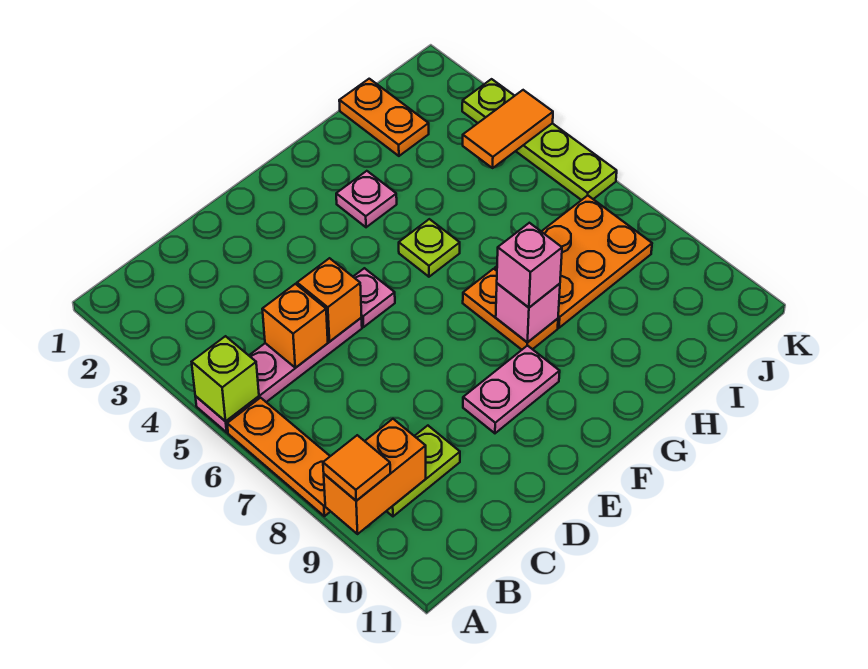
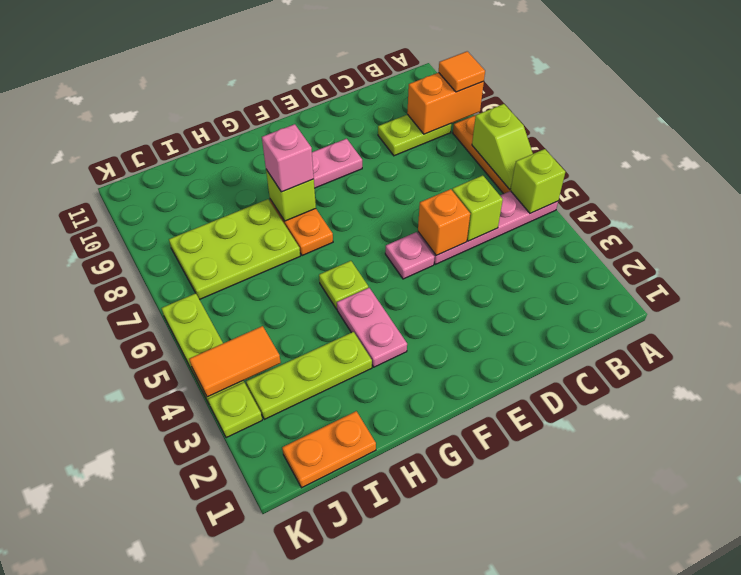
none -> lime slope A6:A7 level 2 top 7
orange brick C5 level 2 -> lime brick C5 level 2
pink plate G3 level 1 -> pink plate G3:G4 level 1
pink brick G8 level 2 -> lime brick G8 level 2
none -> lime plate H3:J3 level 1
orange plate H7:J8 level 1 -> lime plate H7:J8 level 1
orange plate I1:I2 level 1 -> orange plate I1:J1 level 1

